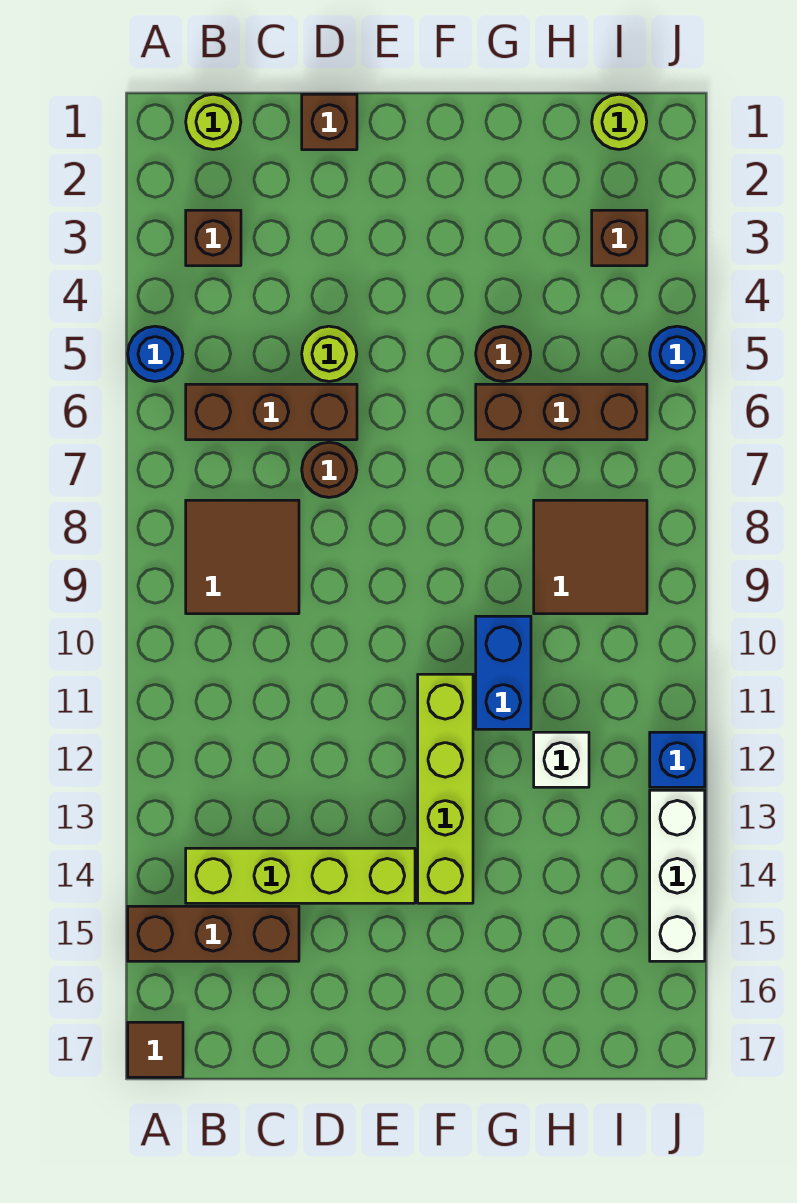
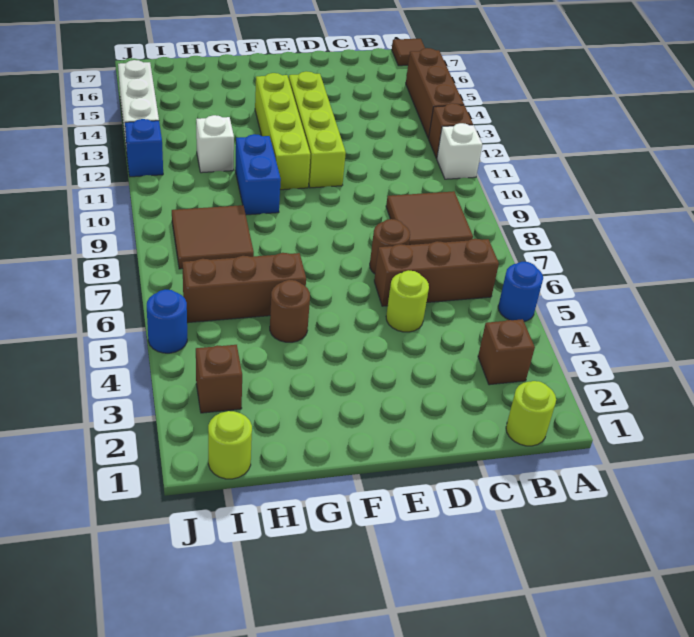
none -> white brick A11 level 1
brown brick A15:C15 level 1 -> brown brick A13:A15 level 1
lime brick B14:E14 level 1 -> lime brick E11:E14 level 1
brown brick D1 level 1 -> brown brick A12 level 1

